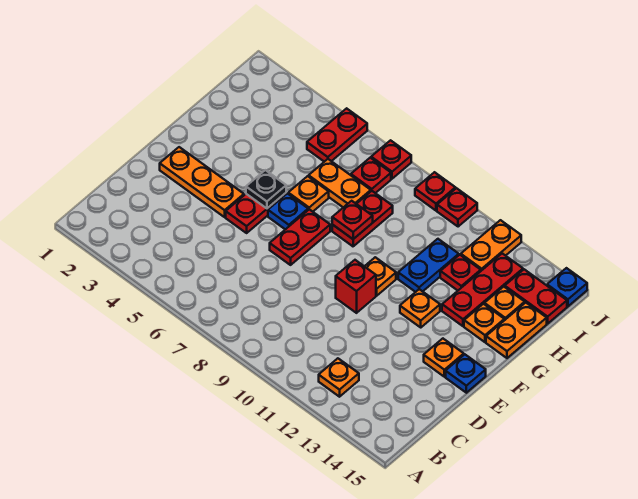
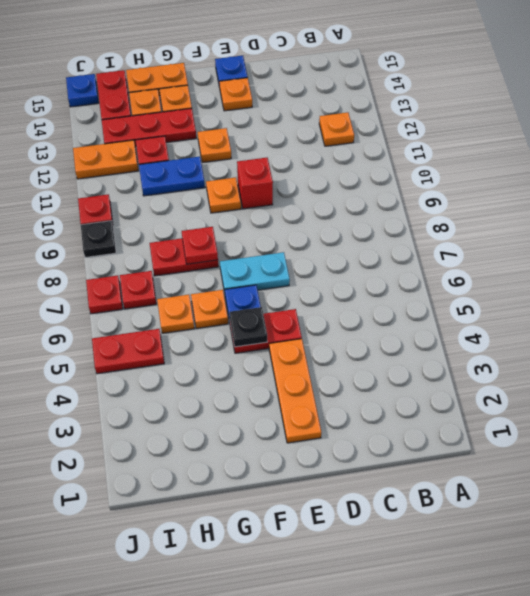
red plate E7:F7 level 1 -> cyan plate E7:F7 level 1
orange plate H6:H7 level 1 -> orange plate H6 level 1
red plate J9 level 1 -> black plate J9 level 1

